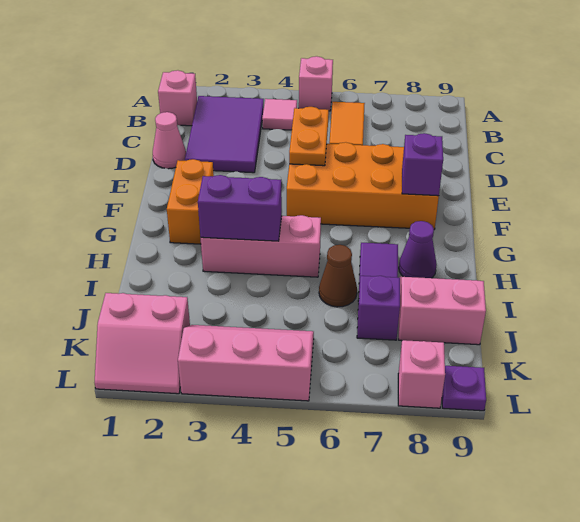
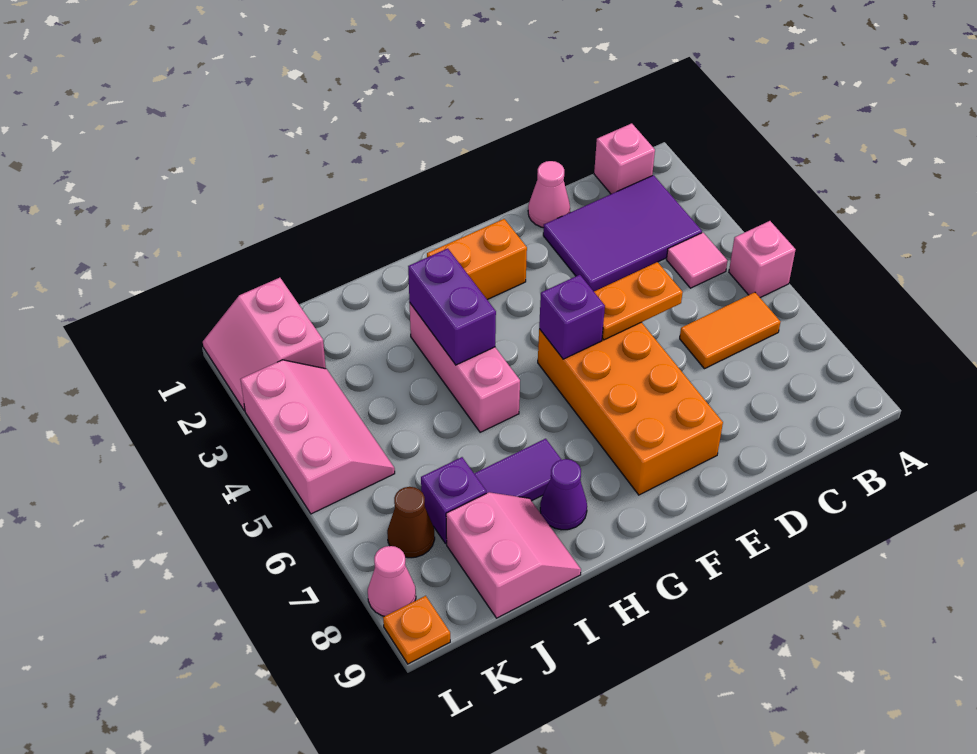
purple brick F8 level 2 -> purple brick F5 level 2
brown cone I6 level 1 -> brown cone K7 level 1
pink brick L8 level 1 -> pink cone L8 level 1
purple plate L9 level 1 -> orange plate L9 level 1

